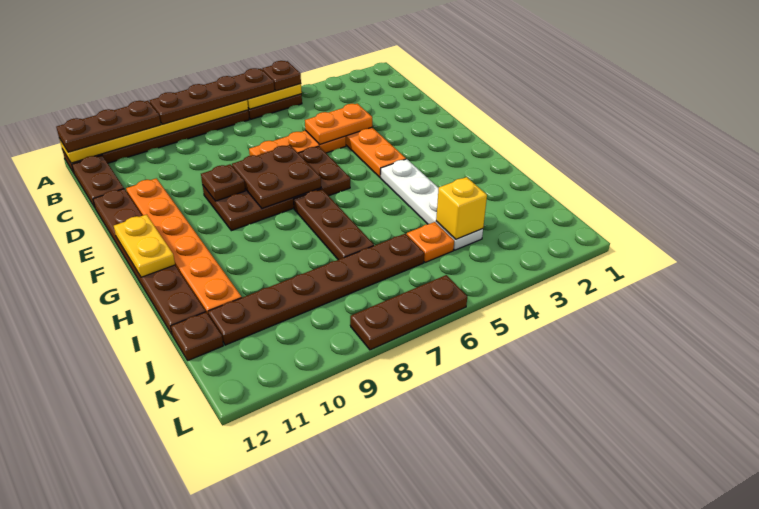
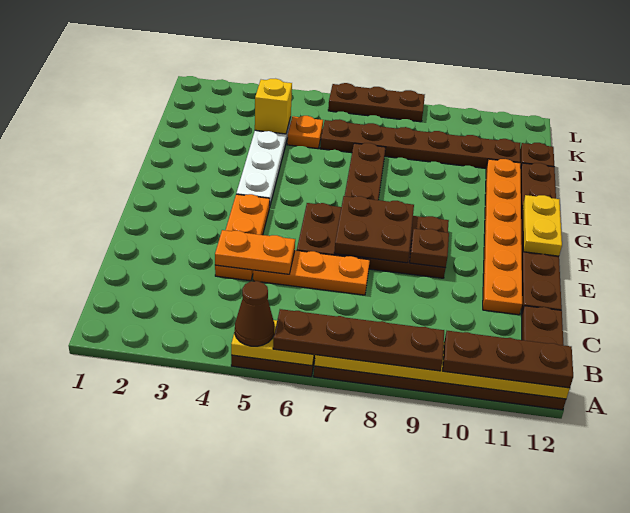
brown plate A5 level 3 -> brown cone A5 level 3

